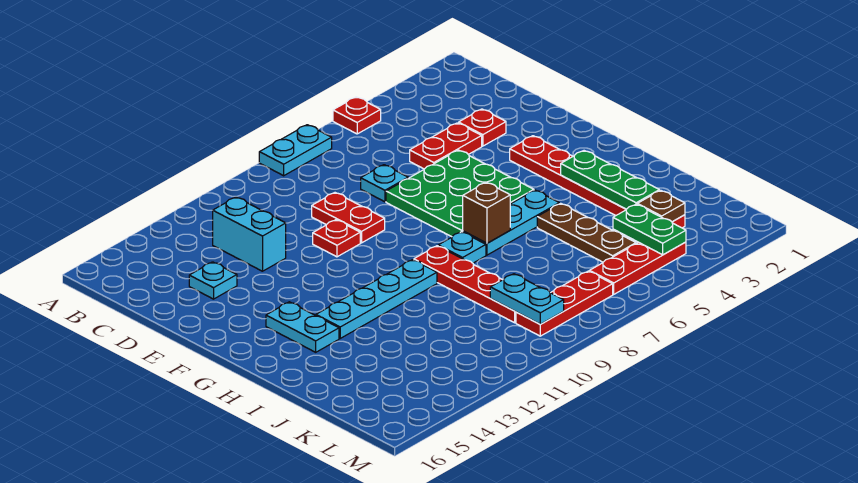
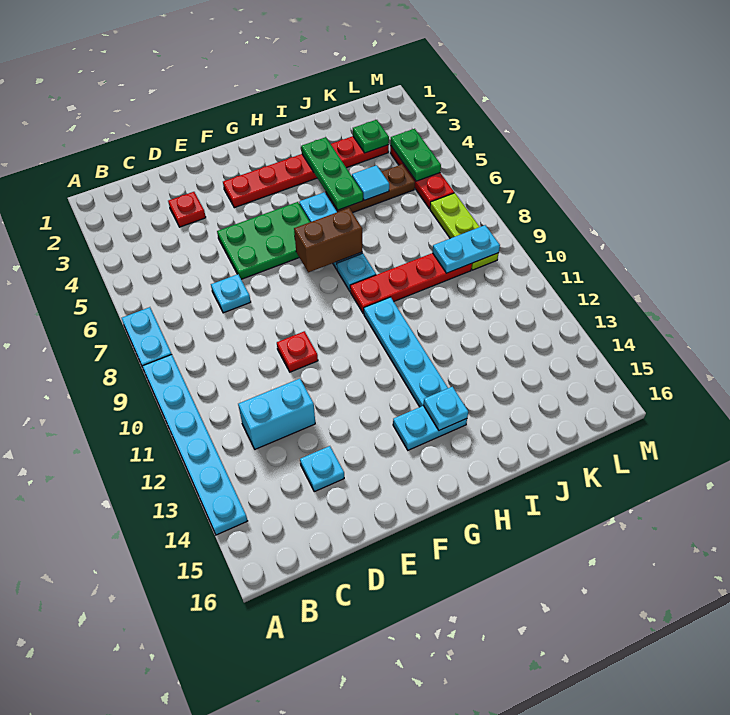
red plate A5 level 1 -> none
none -> cyan plate A9:A14 level 1
red plate D4:D5 level 1 -> none
red plate D9:E9 level 1 -> none
green plate E5:G7 level 1 -> green plate E5:G6 level 1
green plate H3:J3 level 2 -> green plate I3:I5 level 2
brown brick H7 level 2 -> brown brick G7:H7 level 2
none -> cyan plate H14 level 2
none -> cyan tile J5 level 2
brown plate K3 level 2 -> green plate K3 level 2
green plate K4:L4 level 2 -> green plate L4:L5 level 2
red plate L7:L9 level 1 -> lime plate L7:L9 level 1

